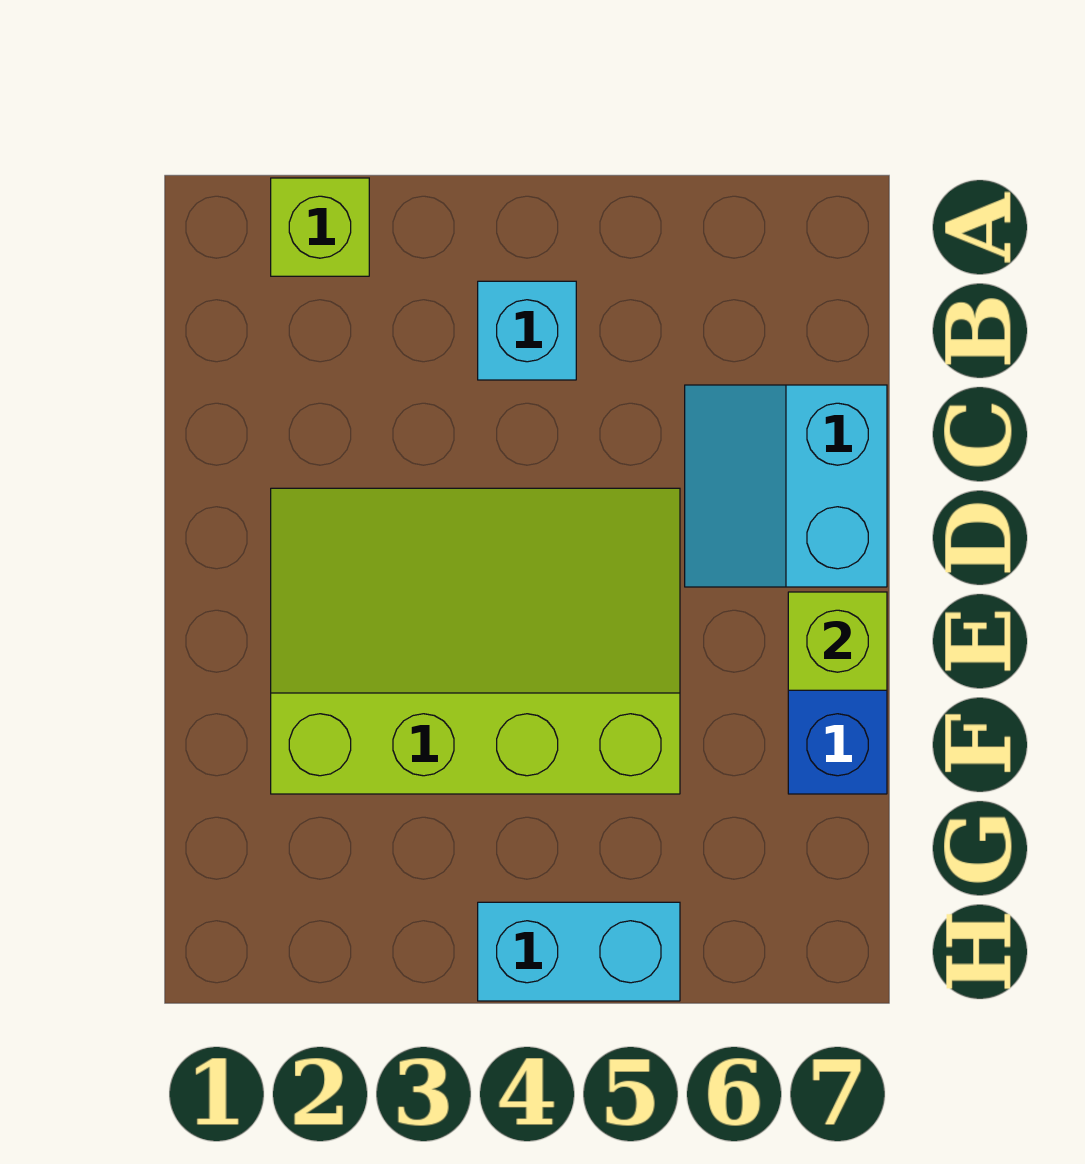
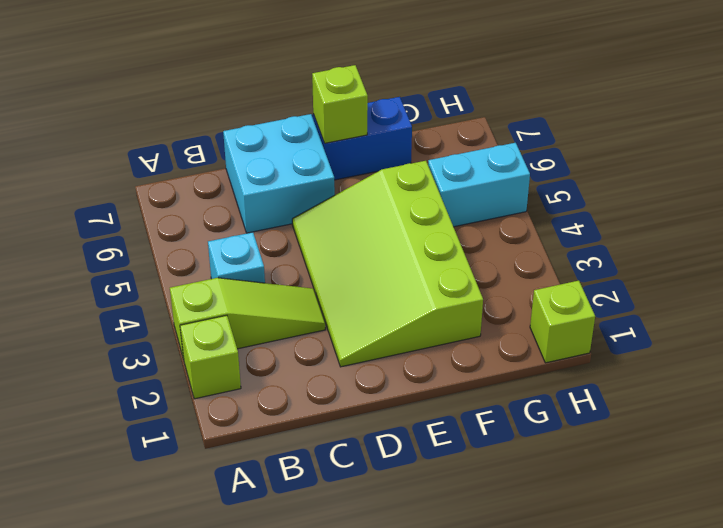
none -> lime slope A3:C3 level 1 top A
cyan slope C6:D7 level 1 top 7 -> cyan brick C6:D7 level 1
none -> lime brick H1 level 1
cyan brick H4:H5 level 1 -> cyan brick G5:H5 level 1

